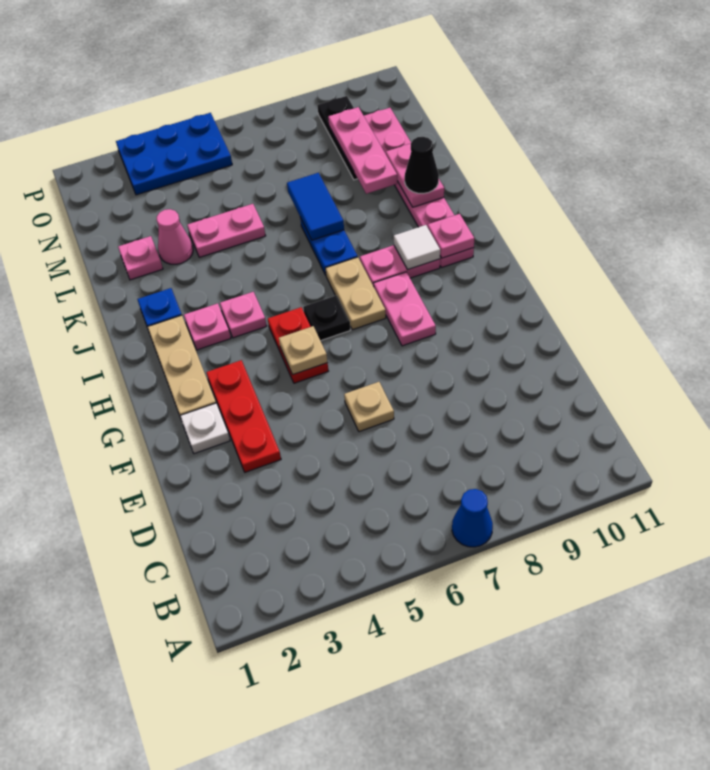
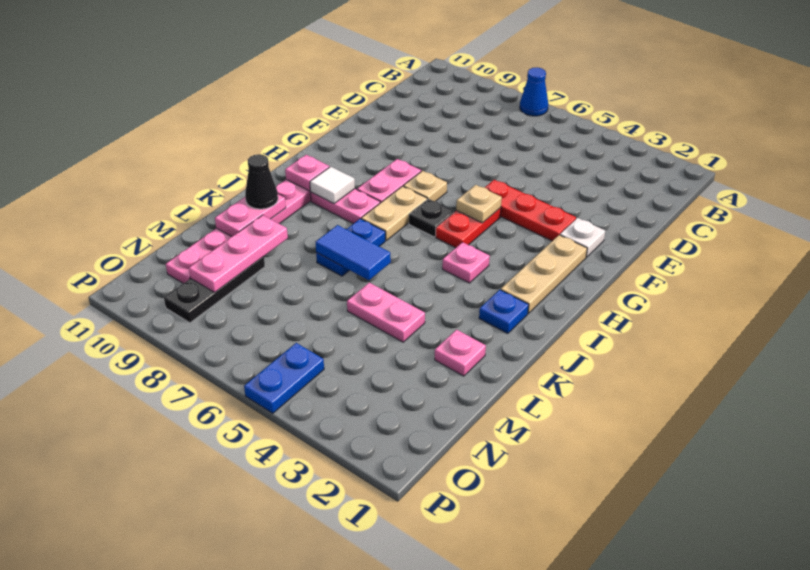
red plate E3:G3 level 1 -> red plate F3:F5 level 1
tan plate E6 level 1 -> tan plate G7 level 1
pink plate I3 level 1 -> none
blue tile K7:L7 level 2 -> blue tile K6:K7 level 2
pink cone L3 level 1 -> none
blue plate O3:P5 level 1 -> blue plate O5:P5 level 1

